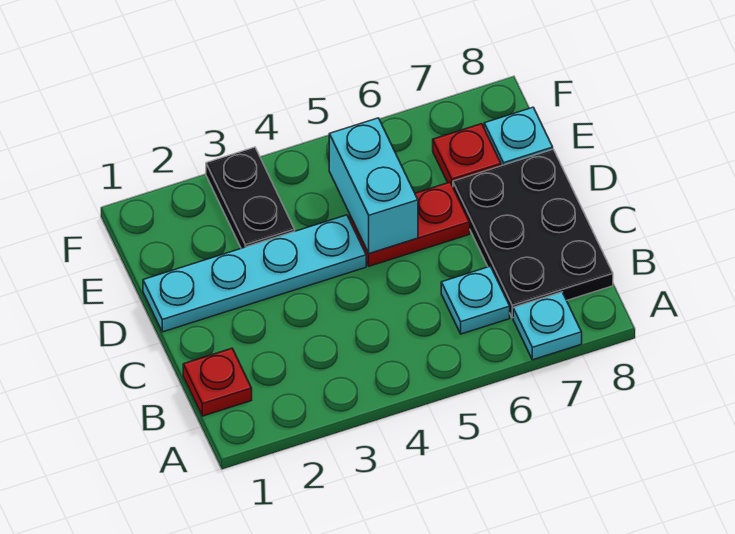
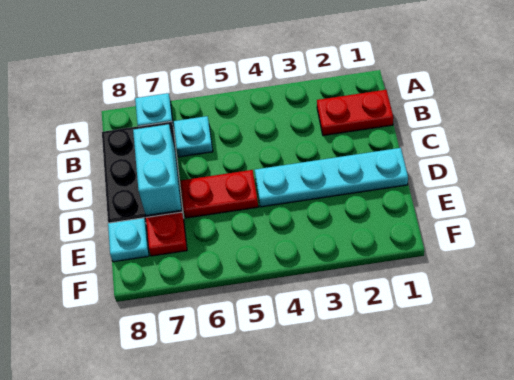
red plate B1 level 1 -> red plate B1:B2 level 1
cyan brick D5:E5 level 2 -> cyan brick C7:D7 level 2
black plate E3:F3 level 1 -> none

